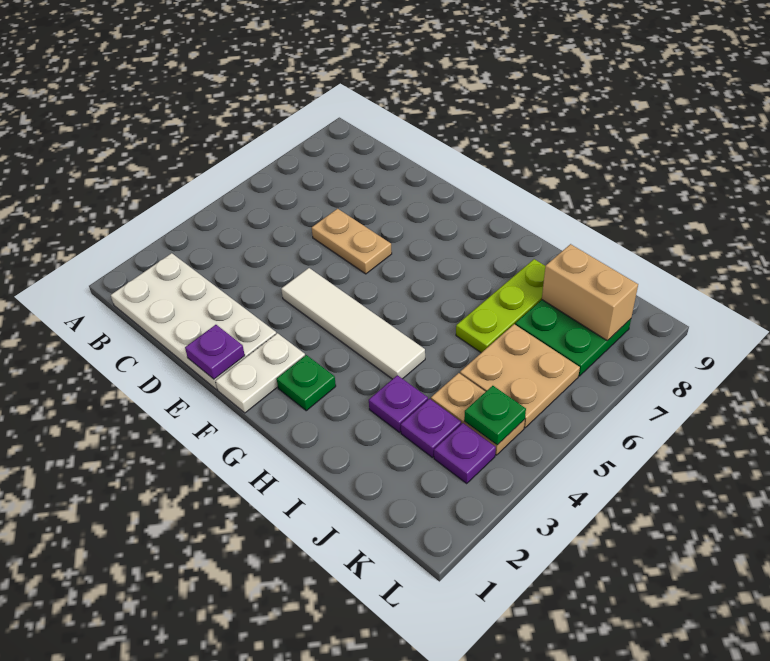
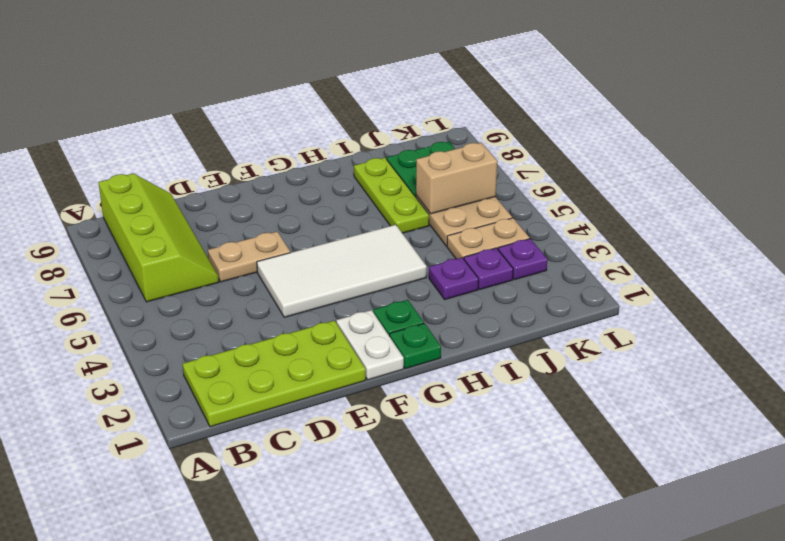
white plate B1:E2 level 1 -> lime plate B1:E2 level 1
none -> lime slope B6:C9 level 1 top B
purple plate E1 level 2 -> none
white tile E4:H4 level 1 -> white tile E4:H5 level 1
tan brick J8:K8 level 2 -> tan brick J6:K6 level 2
green plate K4 level 2 -> green plate G1 level 1

